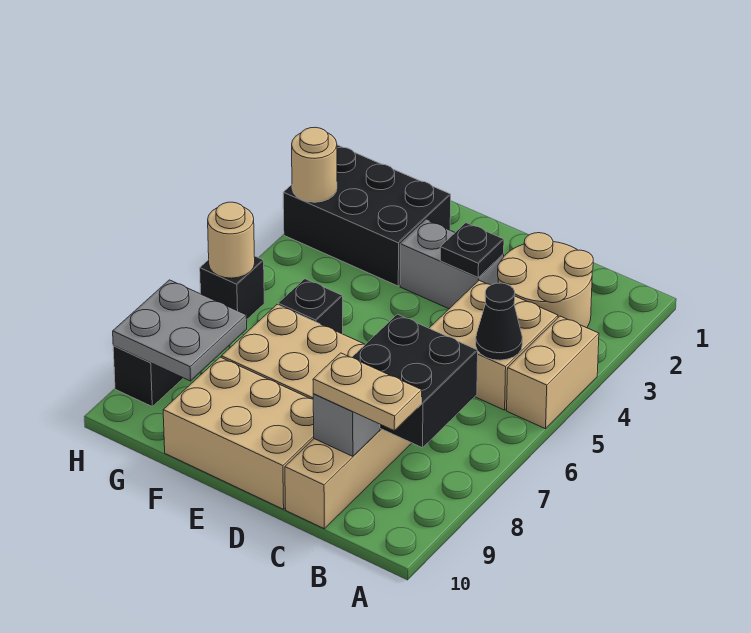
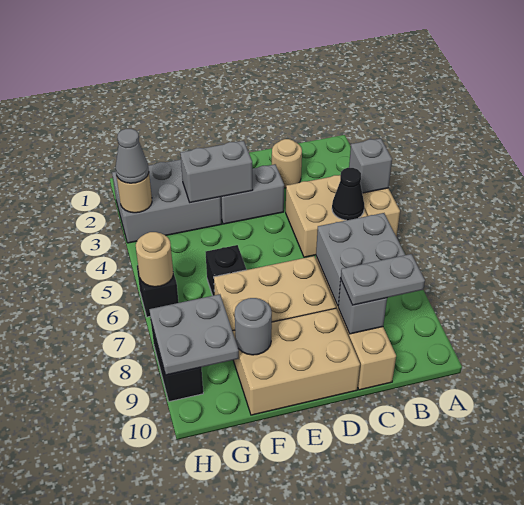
none -> grey brick A4 level 2
tan round brick B2:C3 level 1 -> tan round brick C2 level 1
black brick B7:C8 level 2 -> grey brick B7:C8 level 2
tan plate B9:C9 level 3 -> grey plate B9:C9 level 3
black plate D3 level 2 -> none
none -> grey brick E3:F3 level 2
black brick F2:H3 level 1 -> grey brick F2:H3 level 1
none -> grey round brick F9 level 2
none -> grey cone H3 level 3

